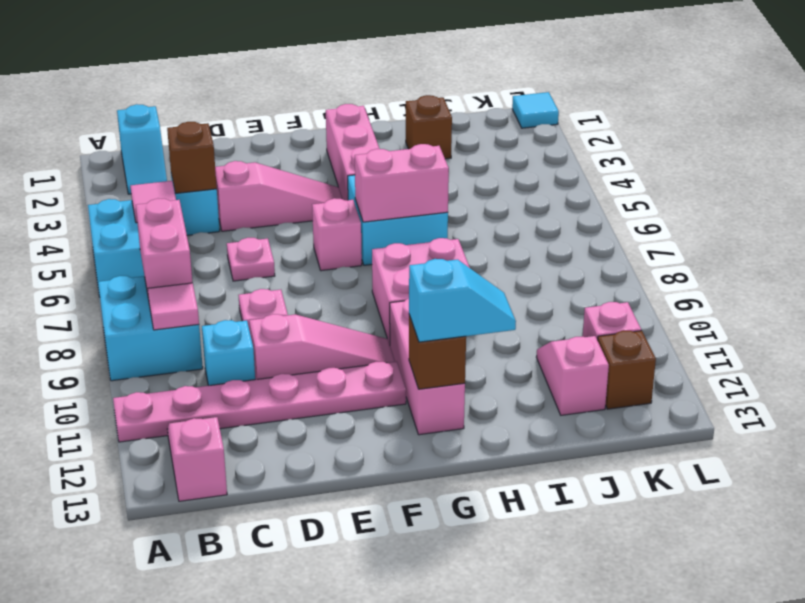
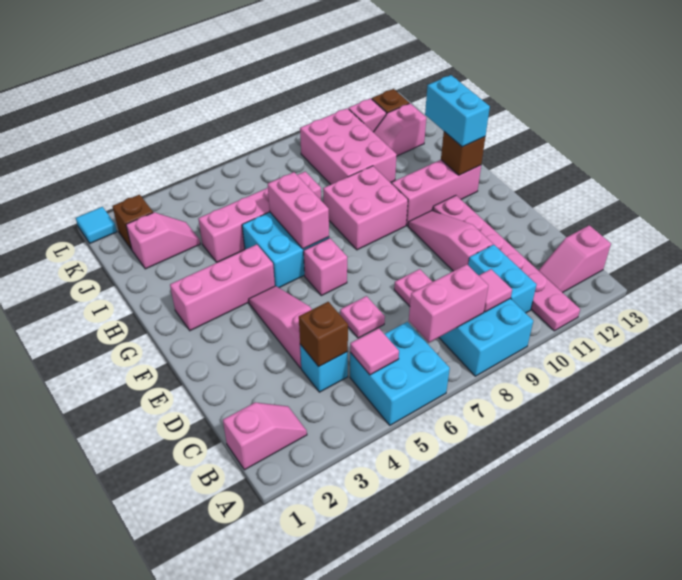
cyan slope B1:B2 level 1 top 1 -> pink slope B1:B2 level 1 top 1
cyan brick C10 level 1 -> cyan brick B10:C10 level 1
cyan slope G12:H12 level 3 top G -> cyan brick G12:H12 level 3
brown brick I2 level 1 -> brown brick K2 level 1
none -> pink brick I4:I7 level 1
none -> pink brick I9:K10 level 1
none -> pink slope J2:J3 level 1 top 2

